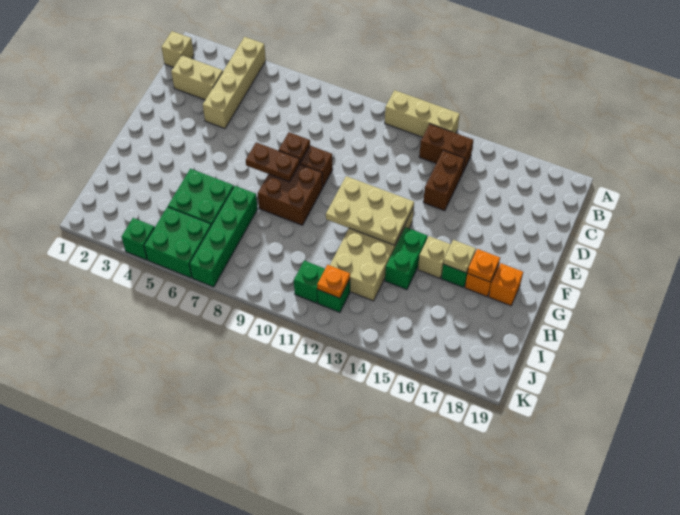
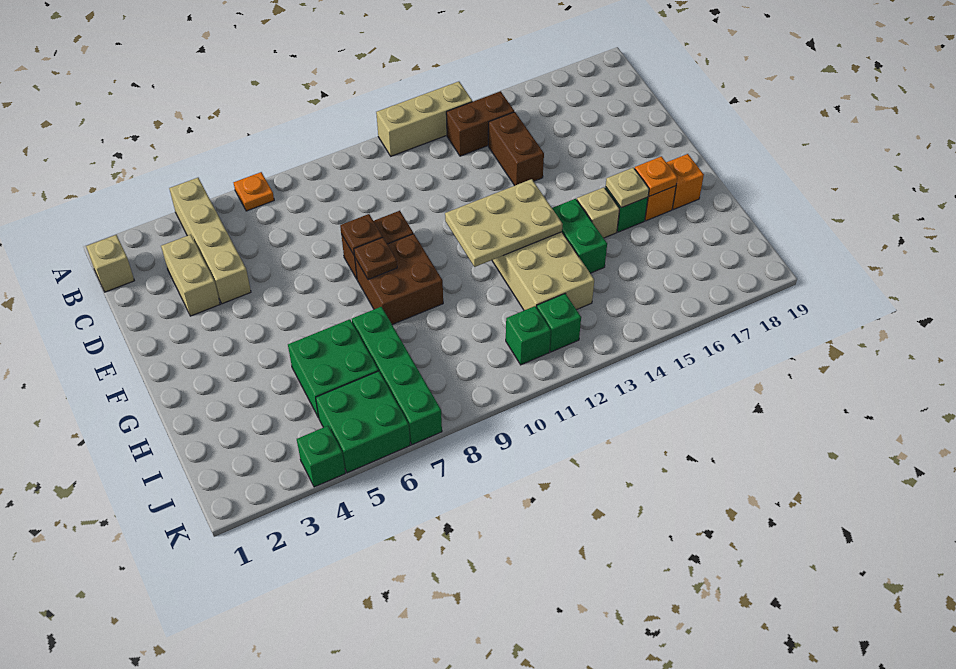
tan brick C2:C3 level 1 -> tan brick C3:D3 level 1
brown plate F7:F8 level 2 -> brown plate F8 level 2
orange plate J12 level 2 -> orange plate A6 level 1

